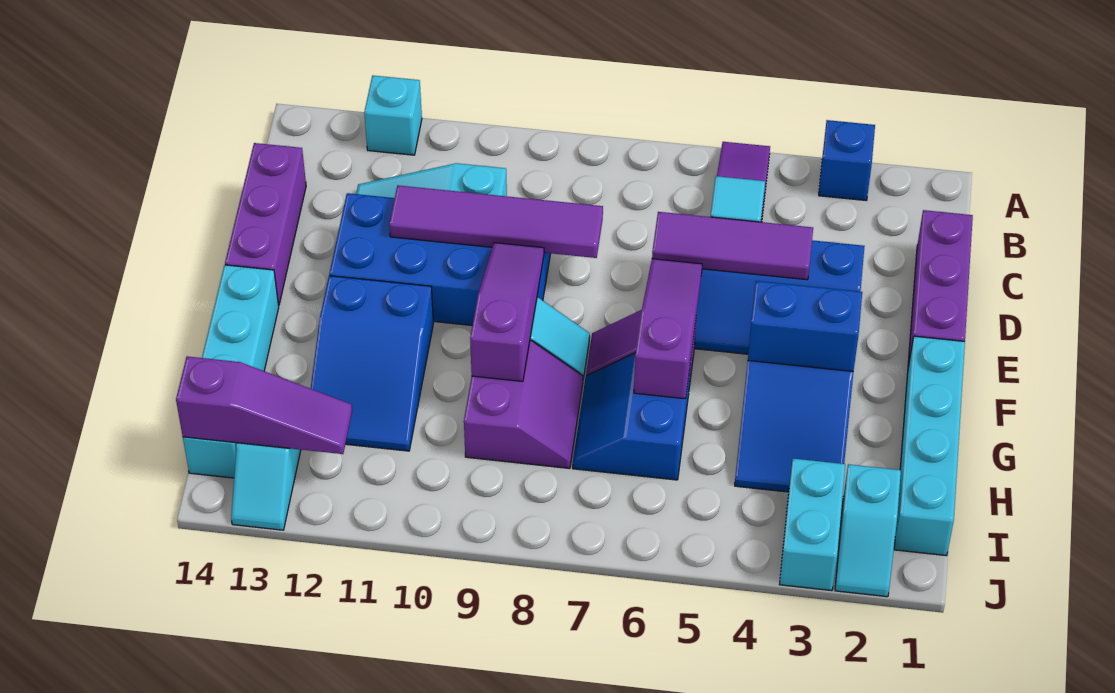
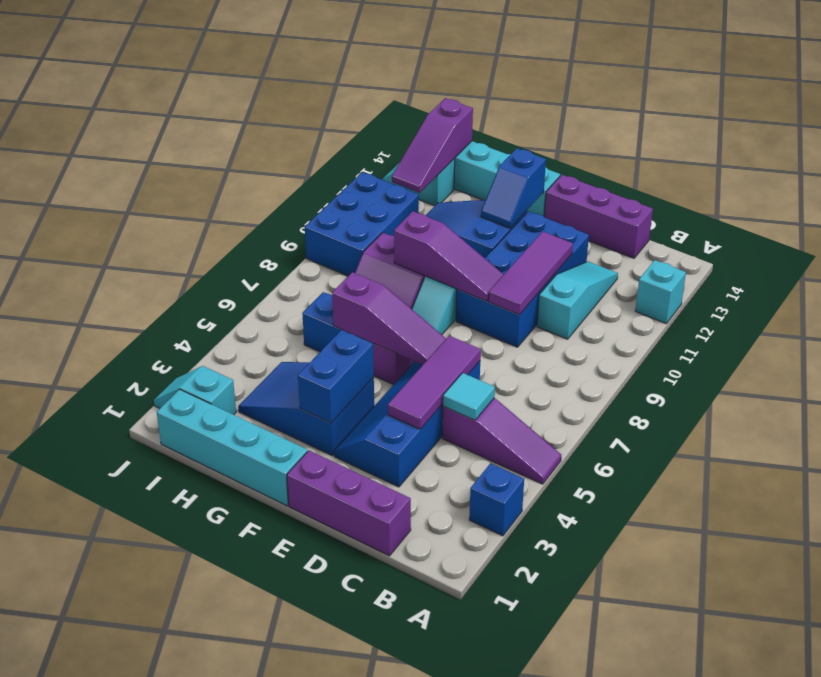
purple tile D8:D11 level 2 -> purple tile D9:D11 level 2
none -> blue slope F12:F13 level 2 top 13
cyan brick I3:J3 level 1 -> none
none -> blue brick I9:J11 level 1

